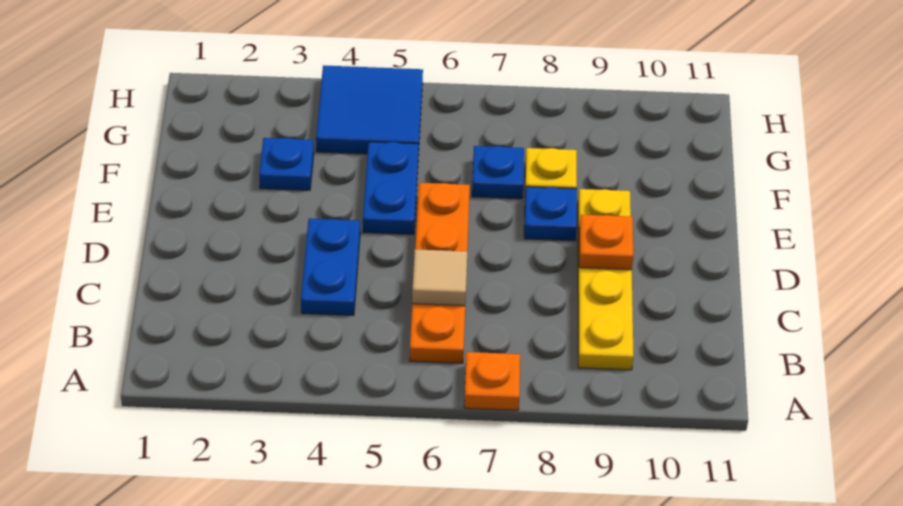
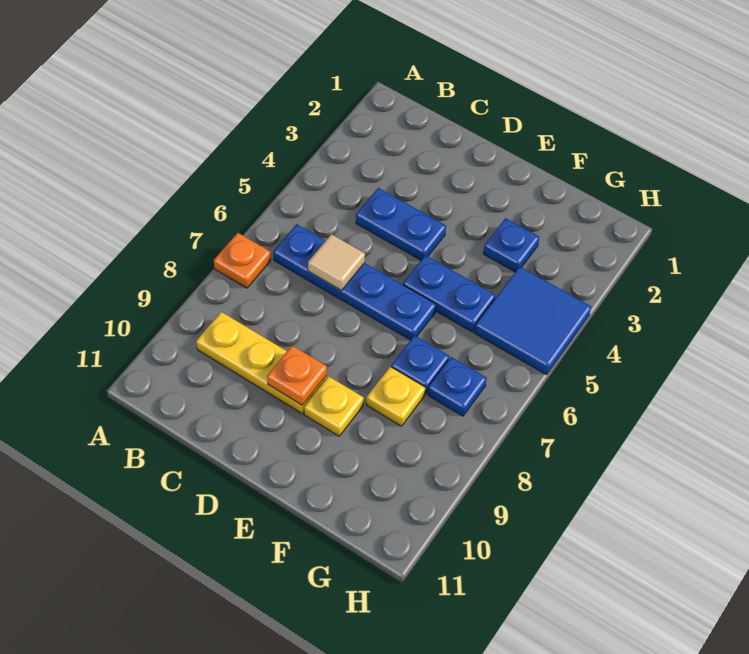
orange plate B6:E6 level 1 -> blue plate B6:E6 level 1
blue plate E8 level 1 -> blue plate G7 level 1

